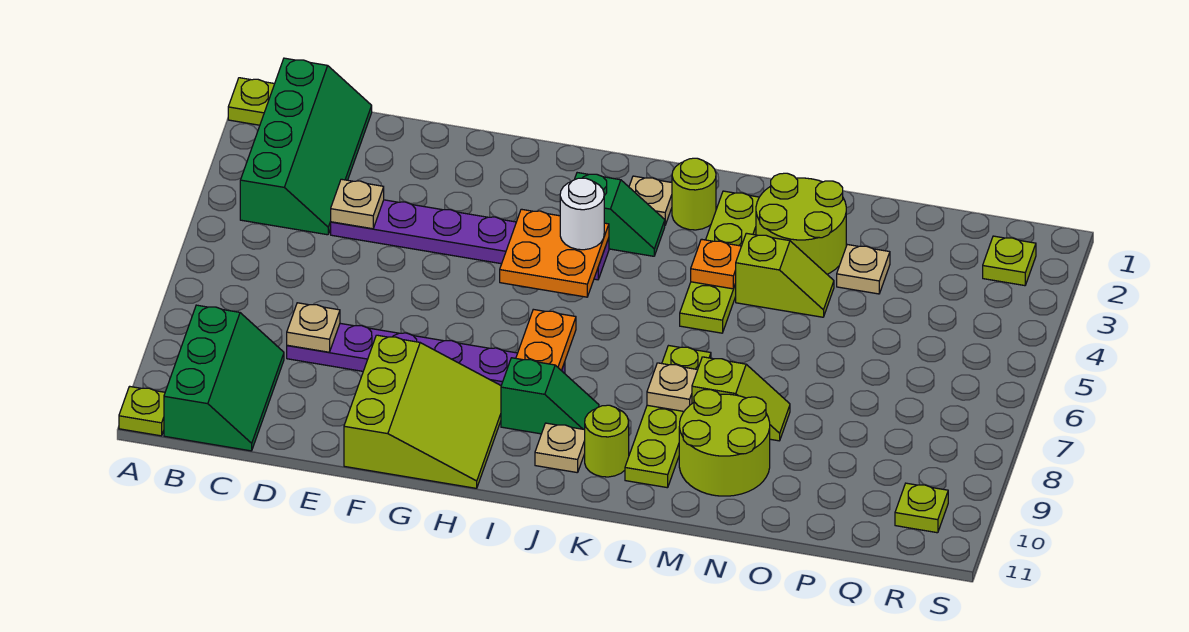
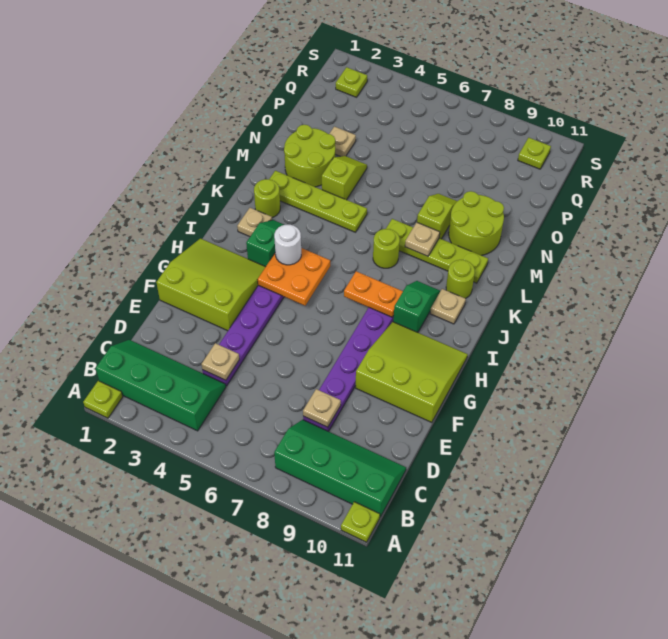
green slope B9:C11 level 1 top B -> green slope B8:C11 level 1 top B
none -> lime slope F1:H3 level 1 top F
none -> lime round brick K7 level 1
orange plate L4 level 2 -> none

